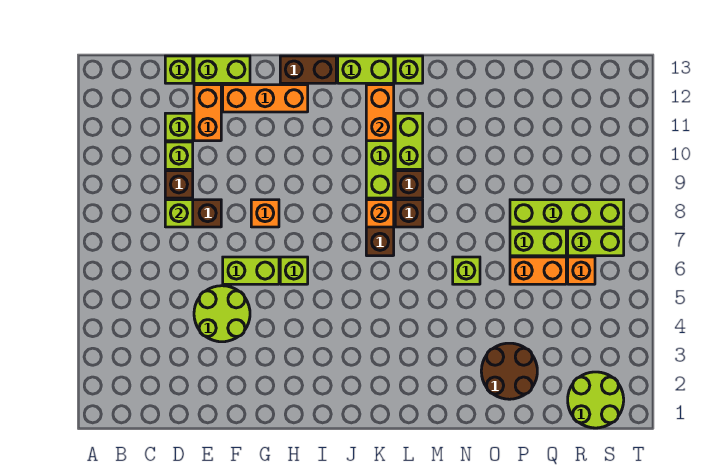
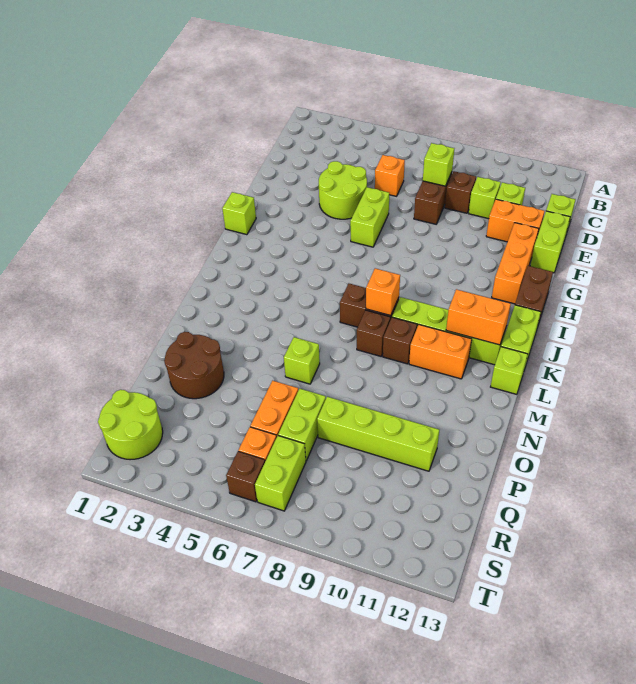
orange brick G8 level 1 -> orange brick D6 level 1
lime brick H6 level 1 -> lime brick H1 level 1
lime brick L10:L11 level 1 -> orange brick L10:L11 level 1
lime brick P8:S8 level 1 -> lime brick P8:P11 level 1
none -> brown brick S6 level 1

